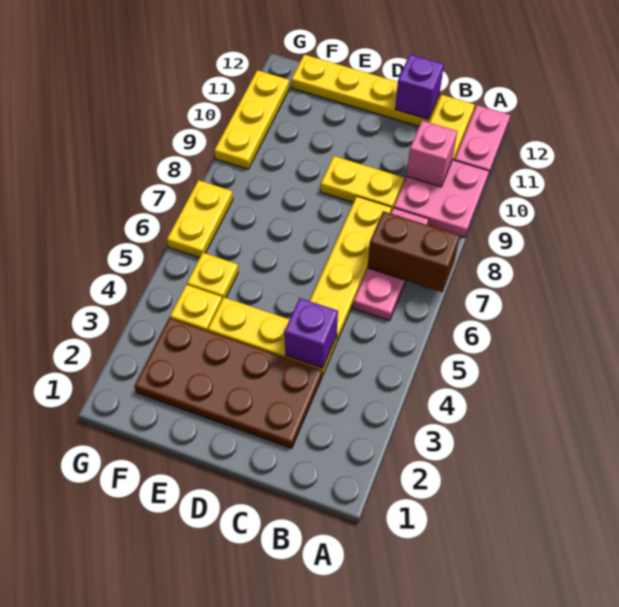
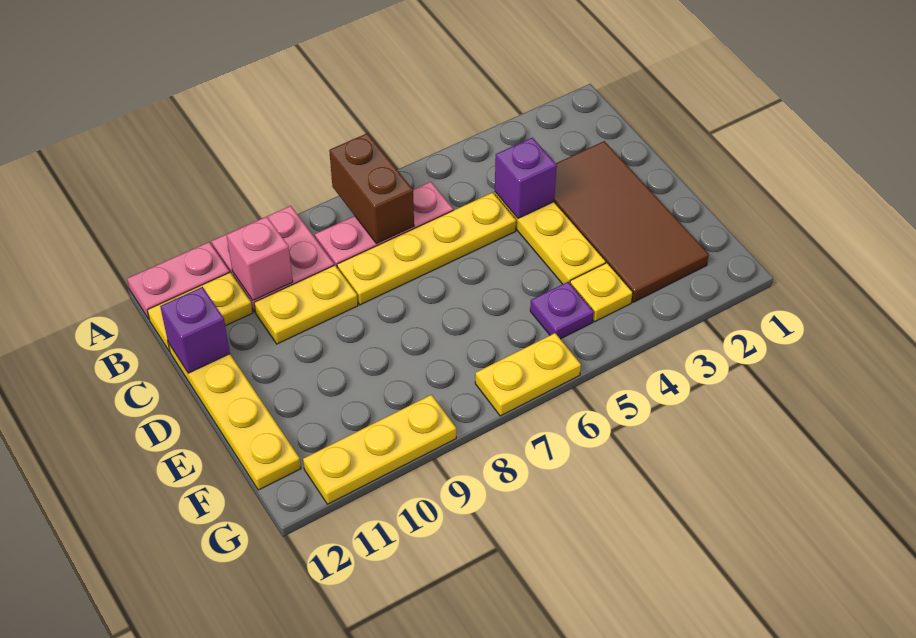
brown plate C2:F3 level 1 -> brown tile C2:F3 level 1
yellow plate C9:D9 level 1 -> yellow plate C9:C10 level 1
yellow plate F5 level 1 -> purple plate F5 level 1

